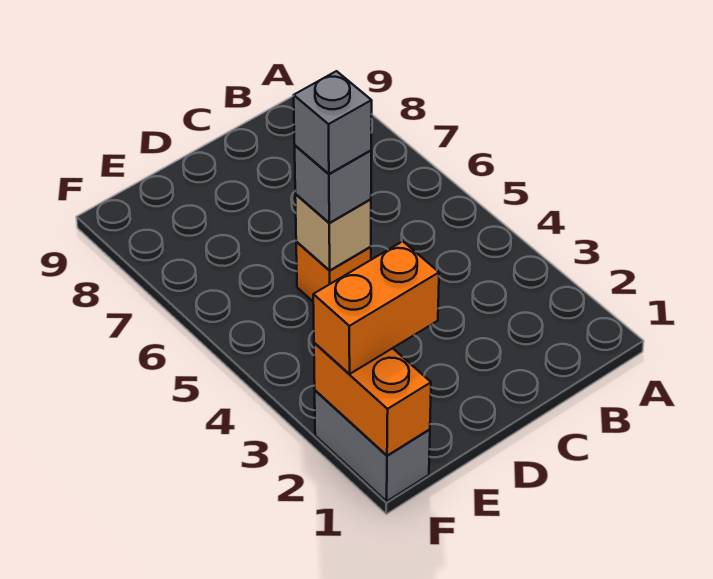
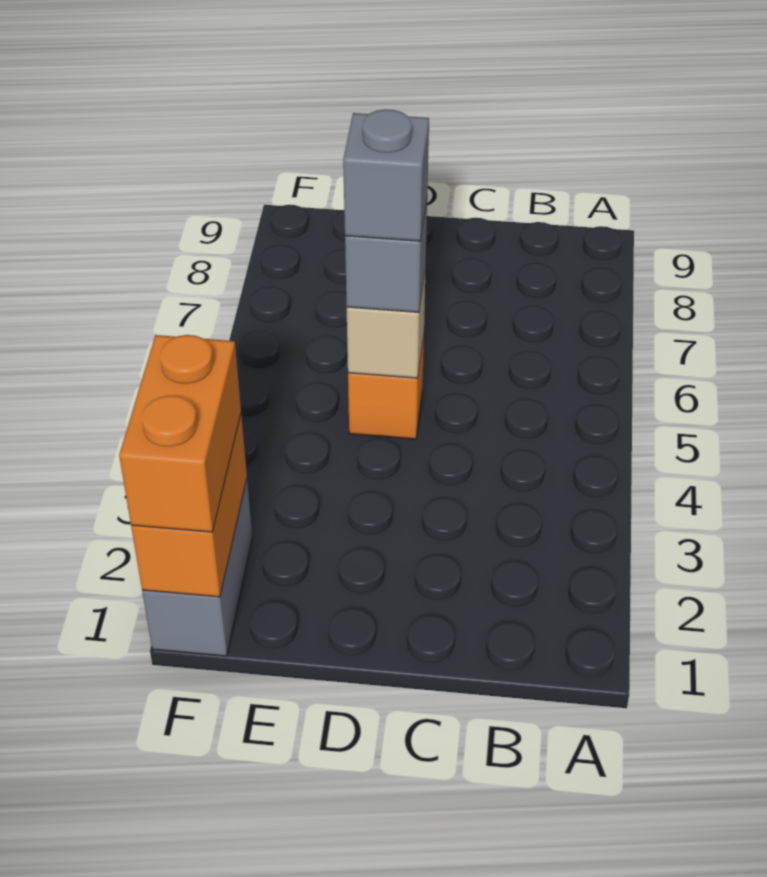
orange brick E2:F2 level 3 -> orange brick F1:F2 level 3

